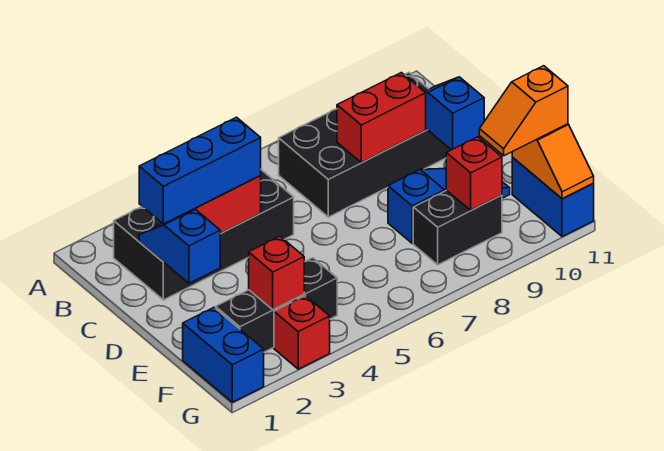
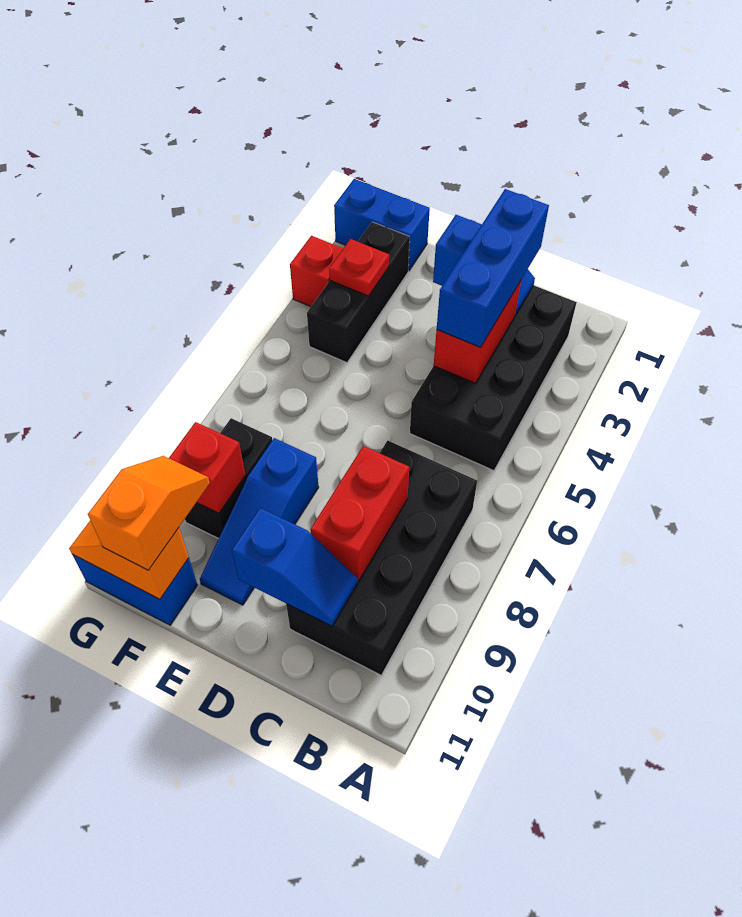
red brick F3 level 2 -> red plate F3 level 2

